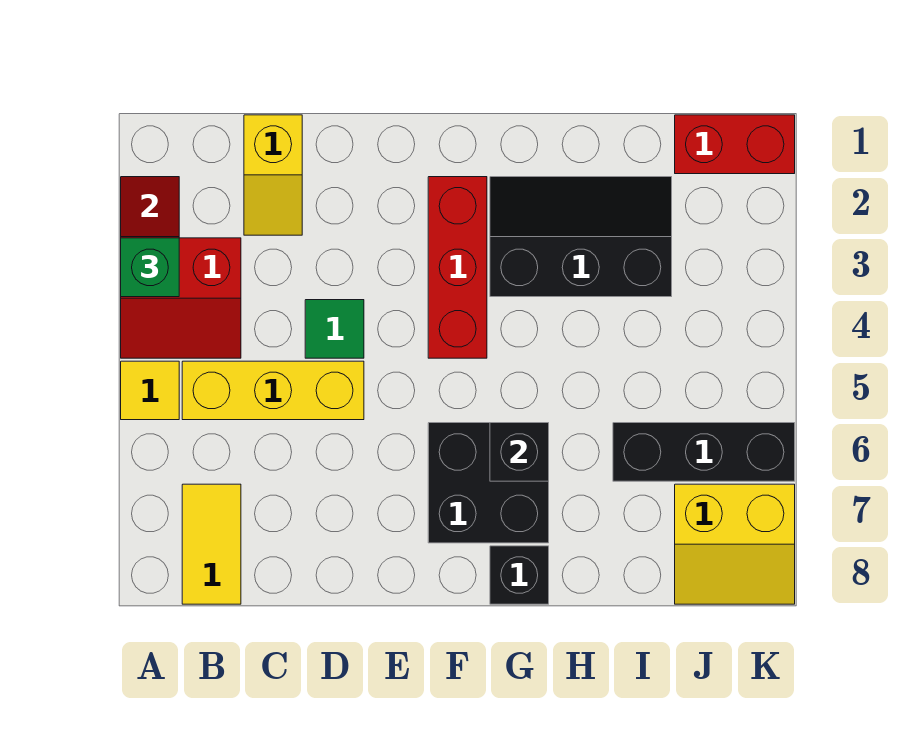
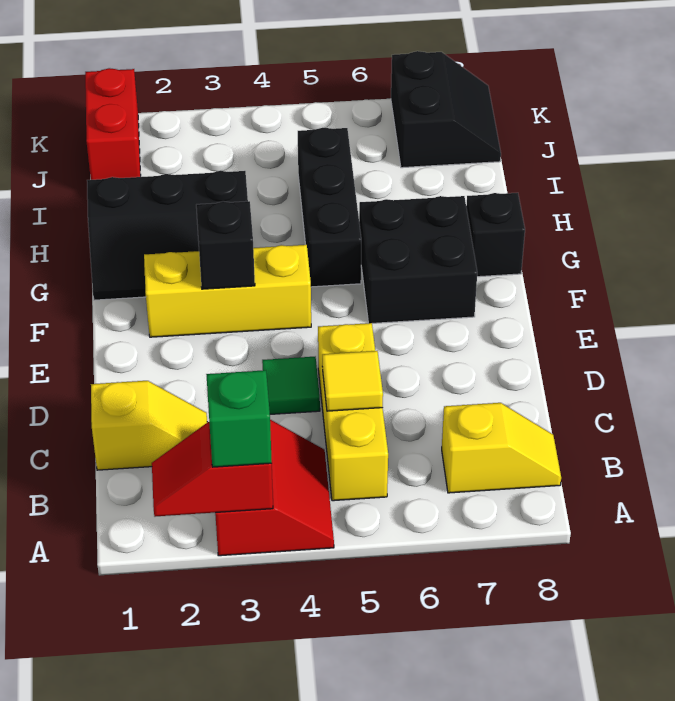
yellow tile A5 level 1 -> yellow tile C5 level 2
yellow tile B7:B8 level 1 -> yellow slope B7:B8 level 1 top 7
red brick F2:F4 level 1 -> yellow brick F2:F4 level 1
black slope G2:I3 level 1 top 3 -> black slope G1:H3 level 1 top H
black brick G6 level 2 -> black brick F3 level 2
black brick I6:K6 level 1 -> black brick G5:I5 level 1
yellow slope J7:K8 level 1 top 7 -> black slope J7:K8 level 1 top 7

